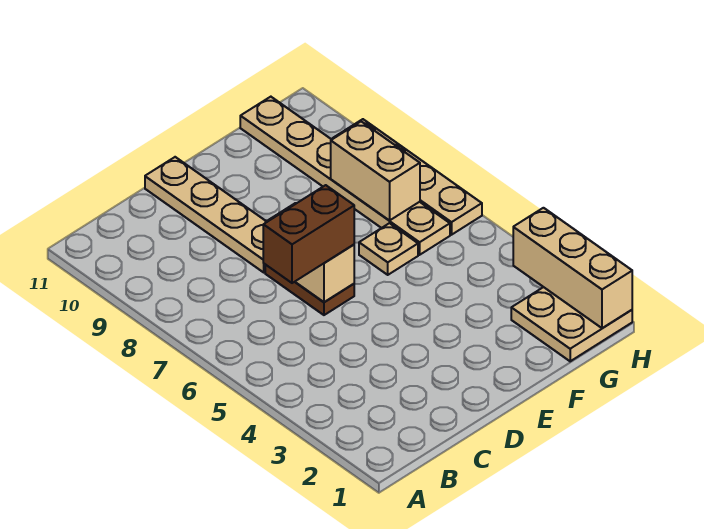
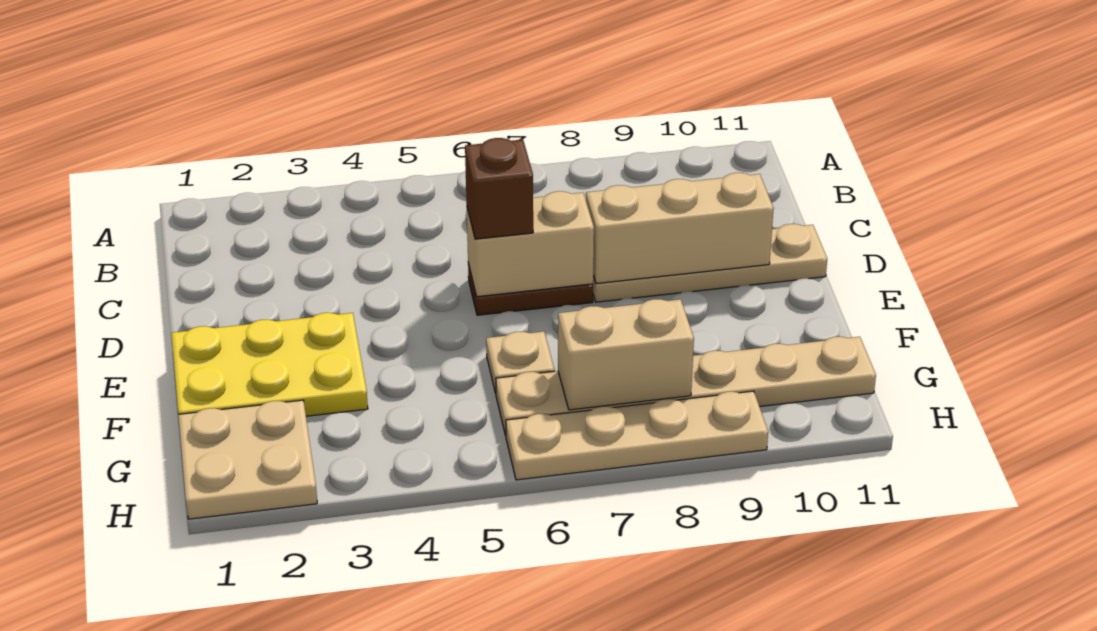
brown brick C6:D6 level 3 -> brown brick D6 level 3
none -> yellow plate E1:F3 level 1
tan brick H1:H3 level 2 -> tan brick D8:D10 level 2

